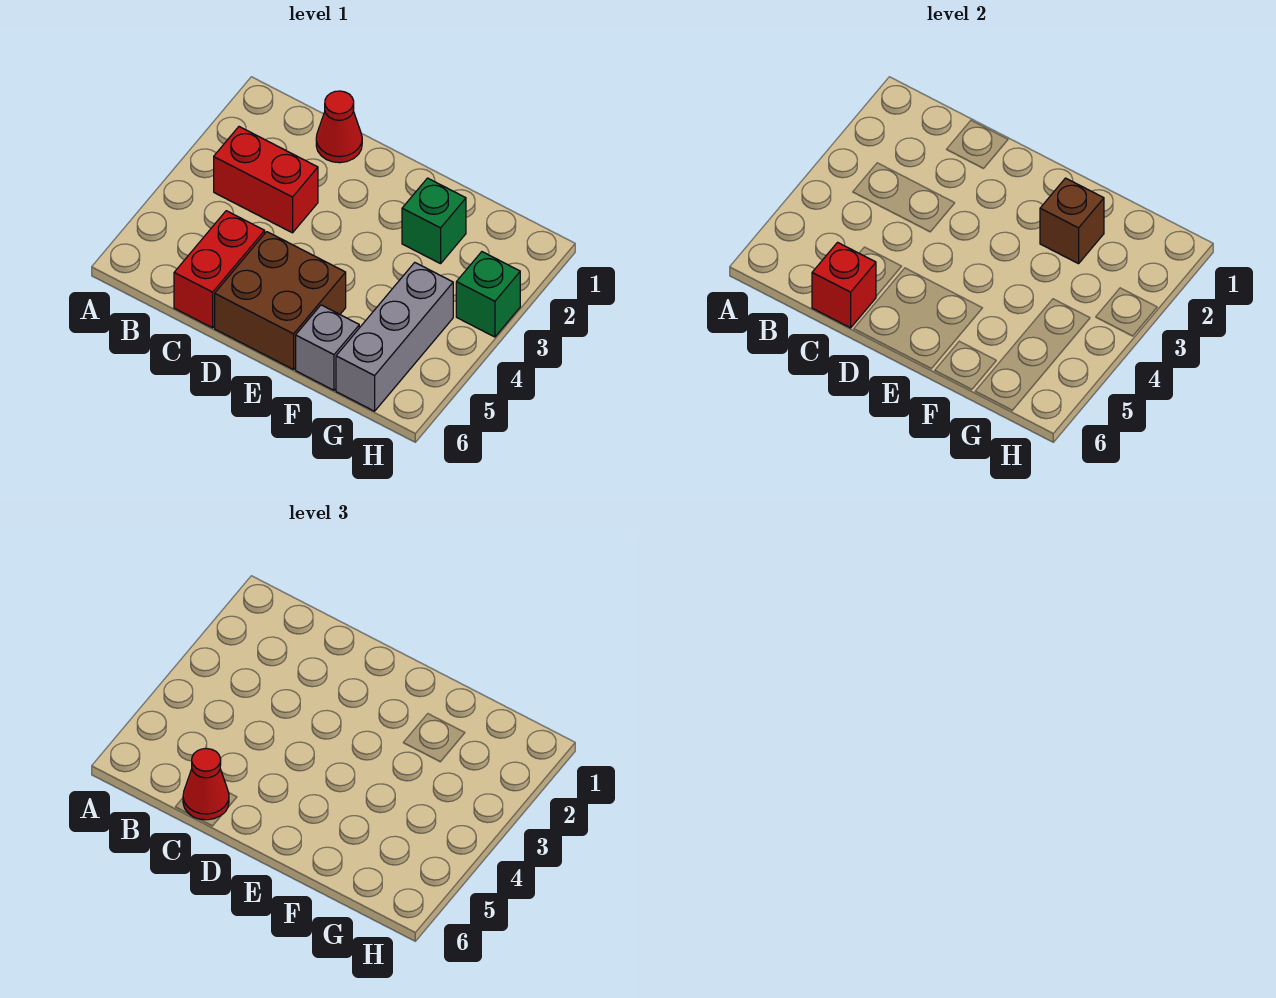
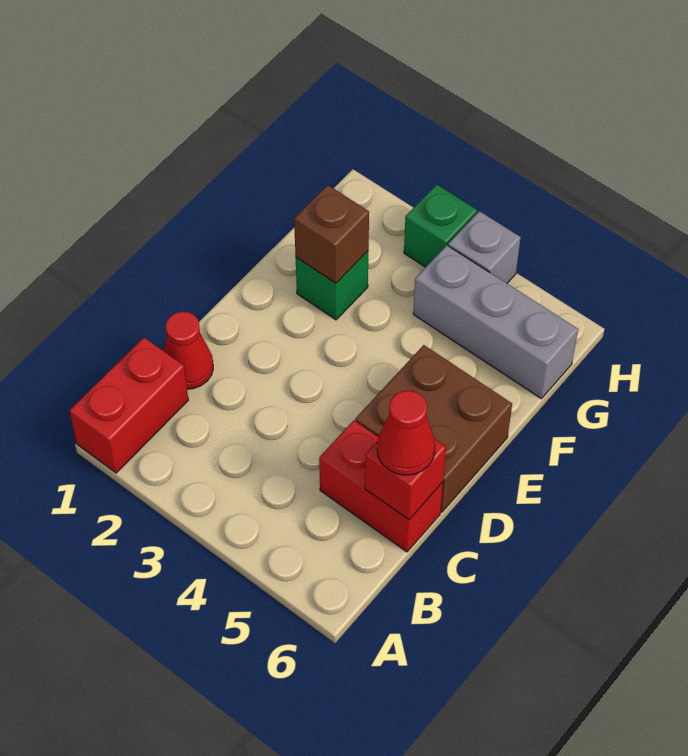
red brick B3:C3 level 1 -> red brick A1:B1 level 1
grey brick F6 level 1 -> grey brick H4 level 1

